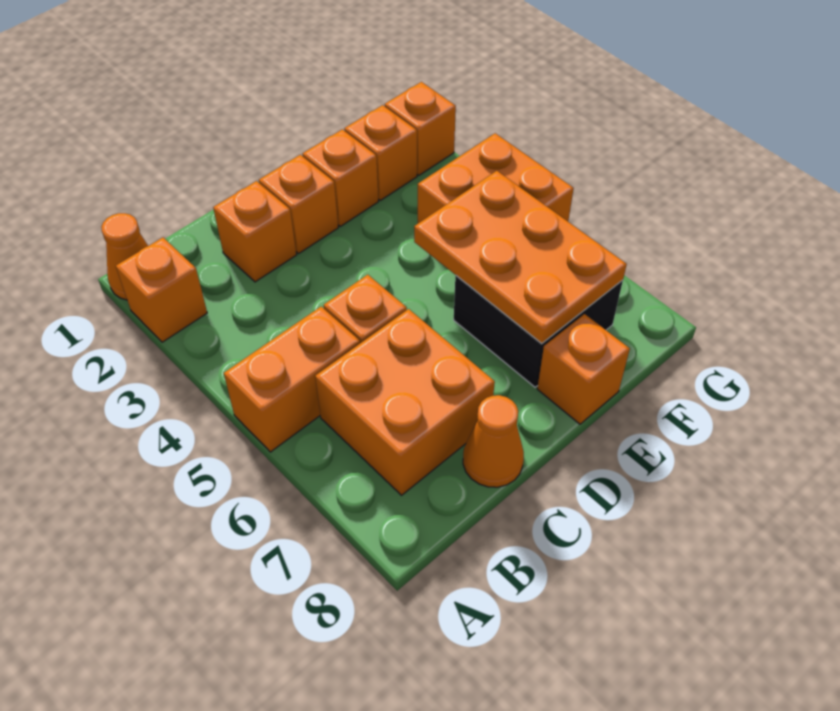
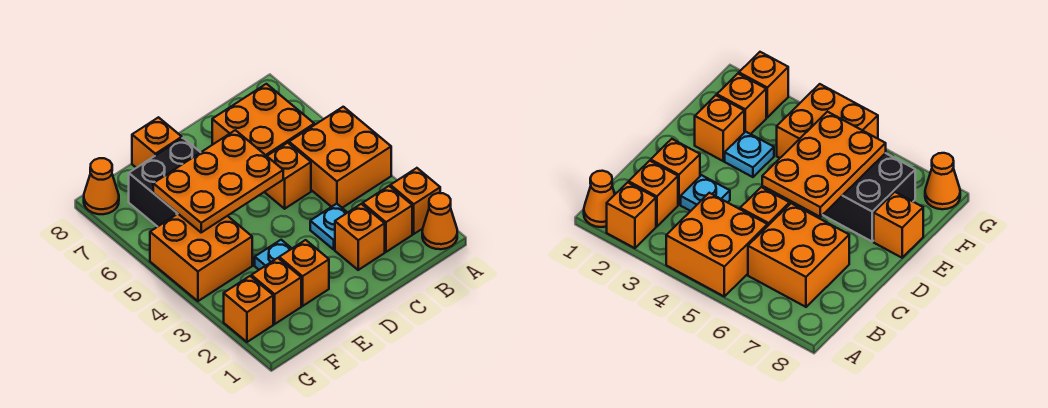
orange brick A5:B5 level 1 -> orange brick A4:B5 level 1
none -> cyan plate C3 level 1
orange cone C8 level 1 -> orange cone G8 level 1
orange brick D2 level 1 -> orange brick B2 level 1
none -> cyan plate E3 level 1
orange plate E5:F7 level 2 -> orange plate D5:F6 level 2

